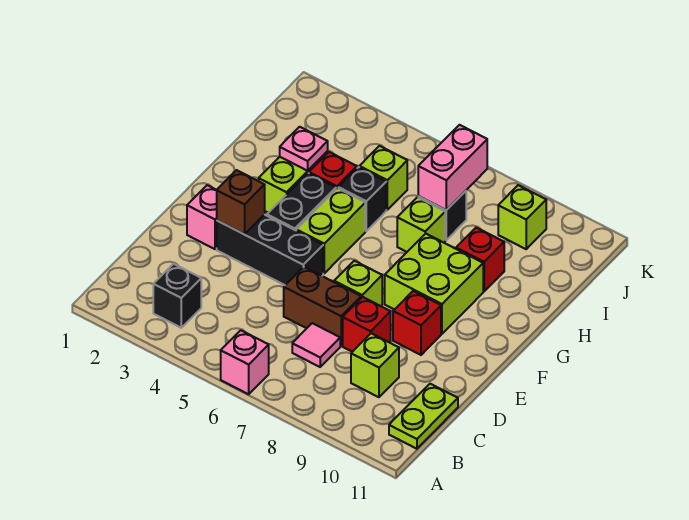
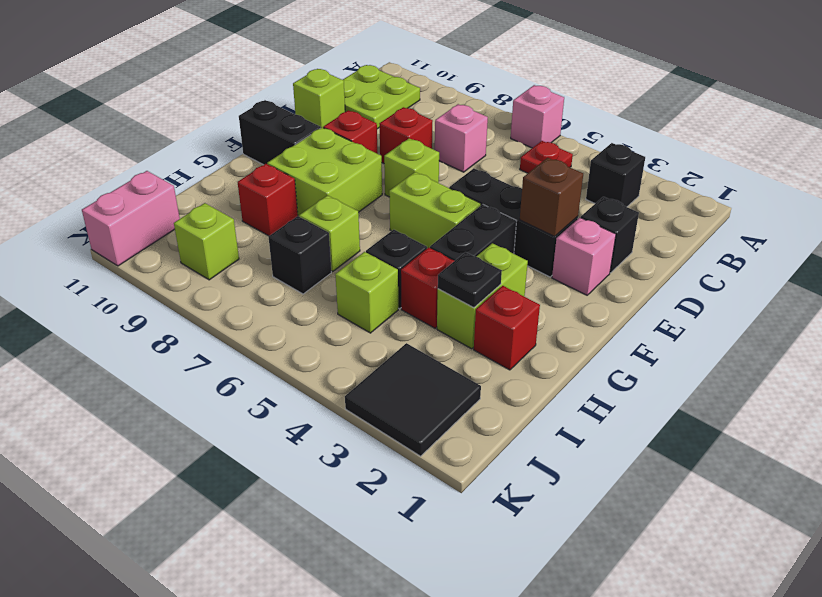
none -> red plate B5 level 1
lime plate B11:C11 level 1 -> lime plate B10:C11 level 1
pink tile C7 level 1 -> pink brick C7 level 1
lime brick C9 level 1 -> lime brick D11 level 1
none -> black brick D2 level 1
brown brick D6:D7 level 1 -> none
lime brick F5:G5 level 1 -> lime brick F5:F6 level 1
none -> black brick F10:F11 level 1
none -> red brick H2 level 1
pink plate H3 level 2 -> black plate H3 level 2
pink brick I7:J7 level 2 -> pink brick J11:K11 level 1
none -> black tile J2:K3 level 1

